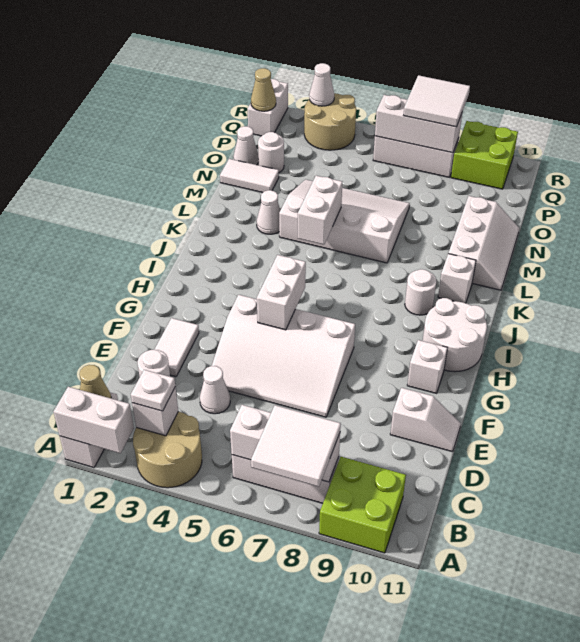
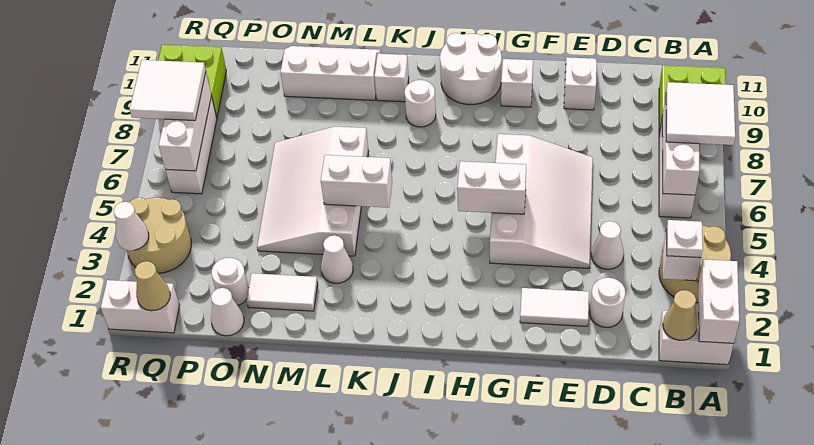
white tile N1:N2 level 1 -> white tile M2:N2 level 1

